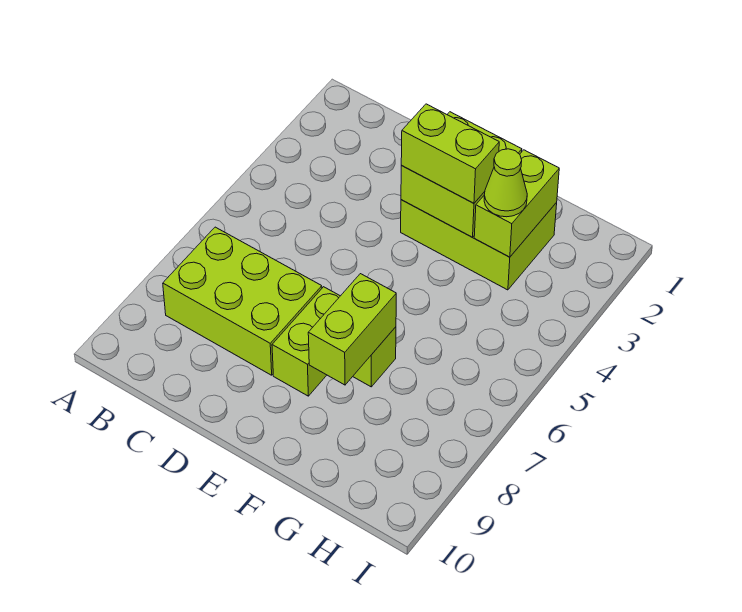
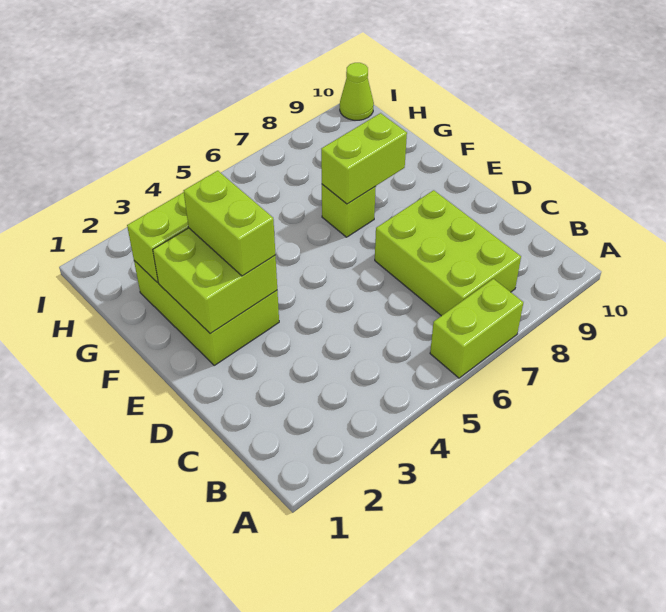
lime brick E7:E8 level 1 -> lime brick A6:A7 level 1
lime cone G3 level 3 -> lime cone I10 level 1

